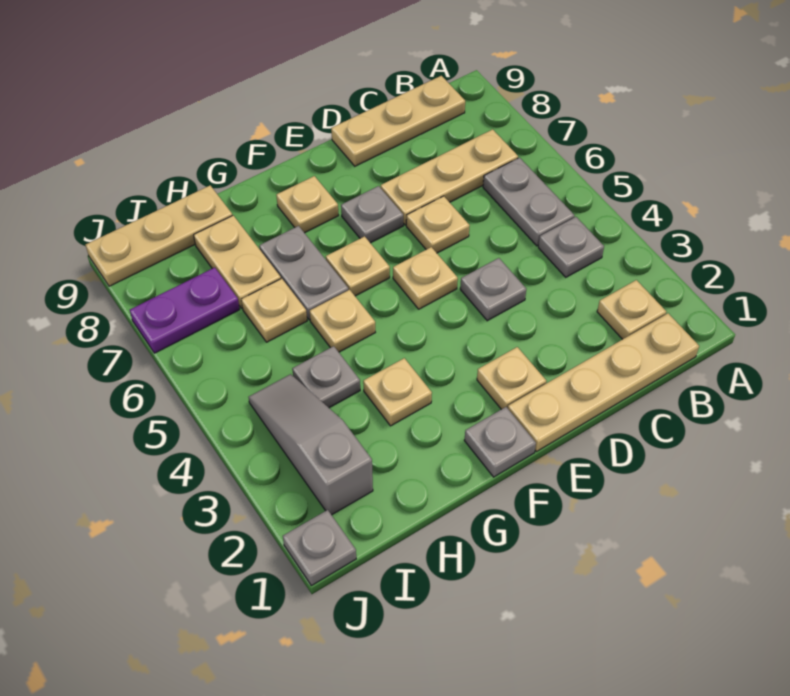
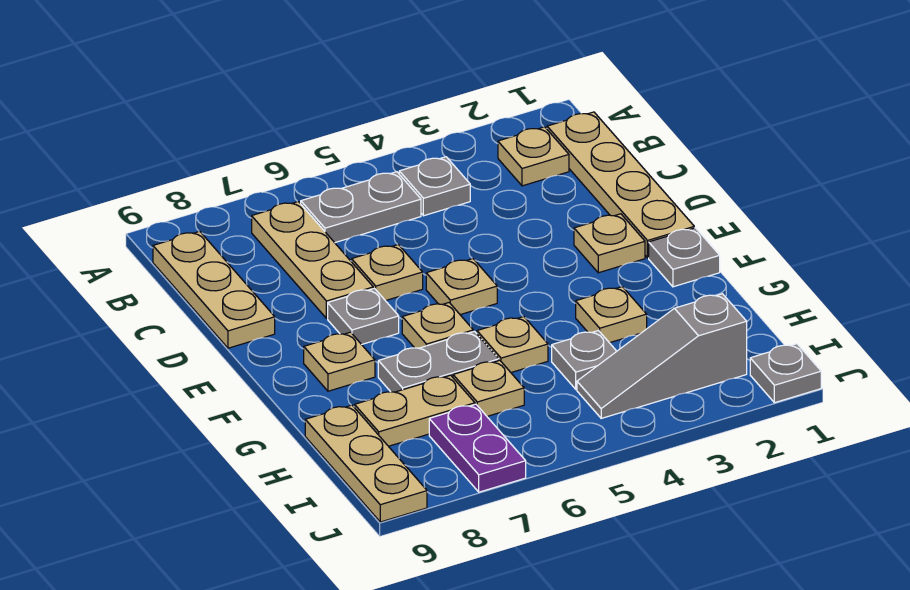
grey plate D4 level 1 -> none

